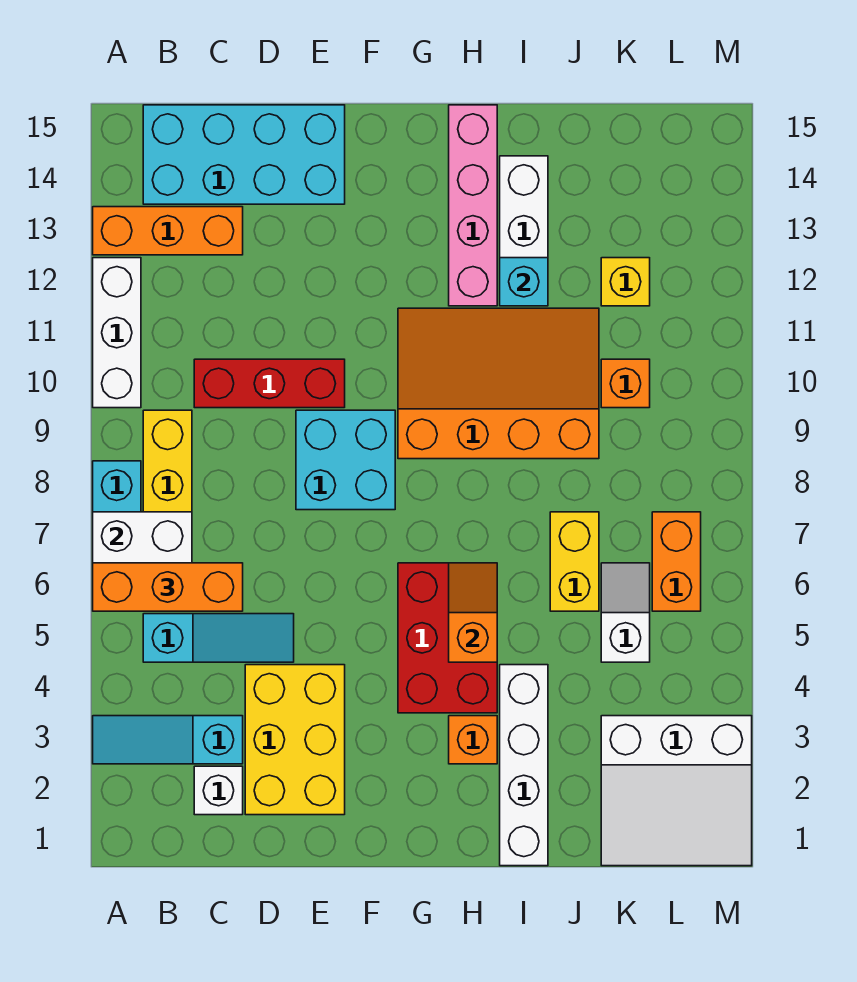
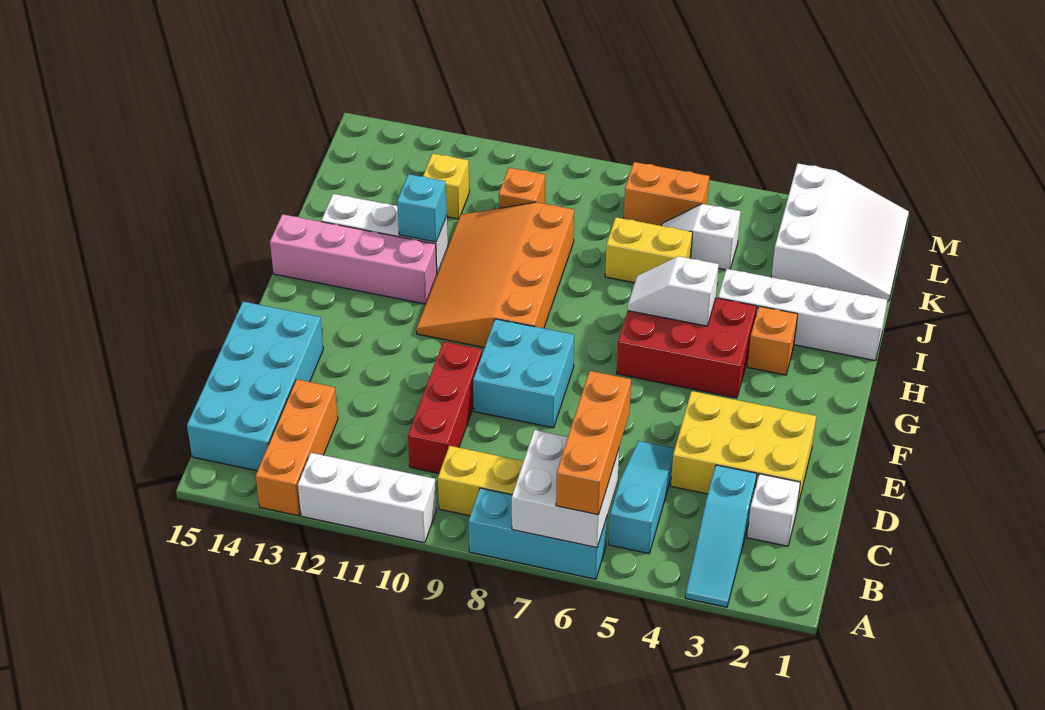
orange slope H5:H6 level 2 top 5 -> white slope H5:H6 level 2 top 5

